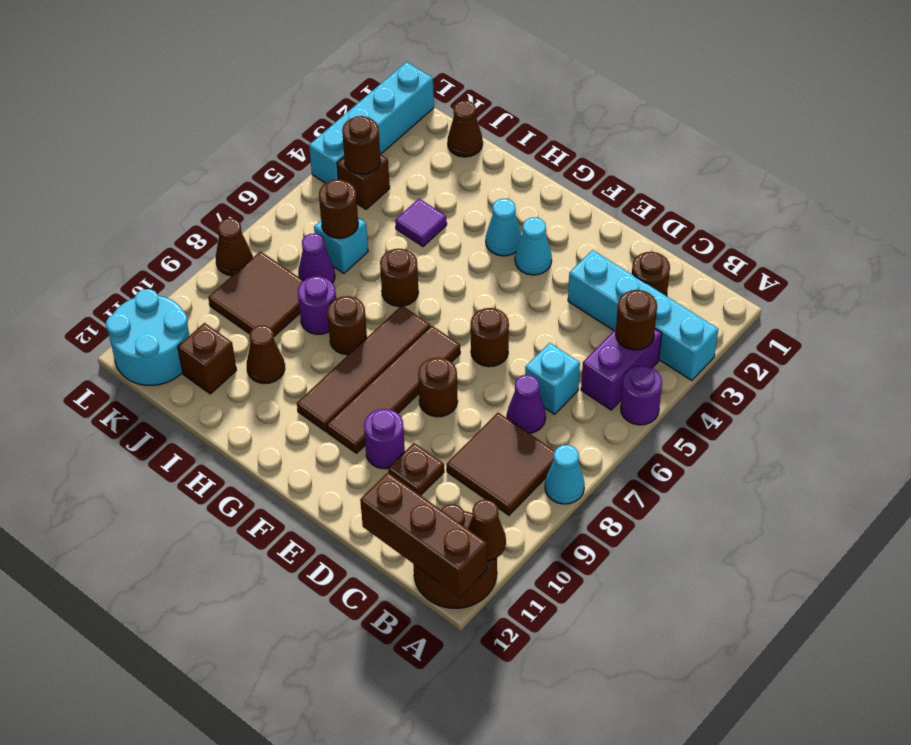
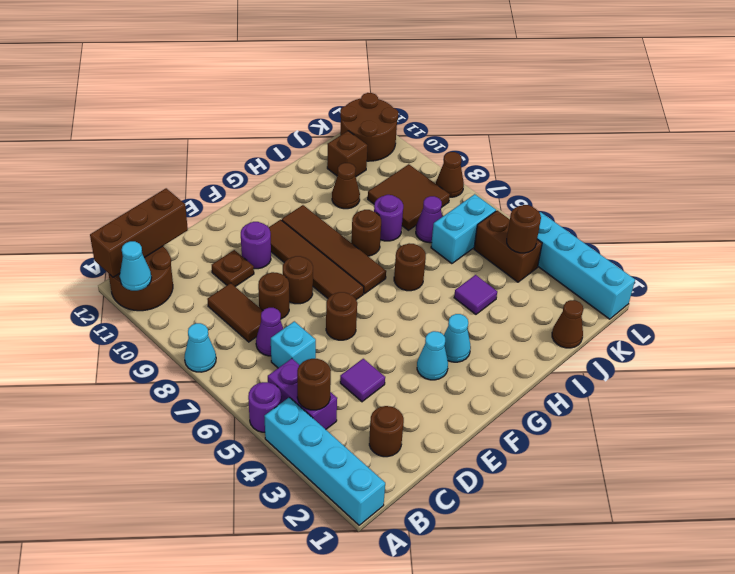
cyan brick A3:D3 level 1 -> cyan brick A1:A4 level 1
brown cone A11 level 2 -> cyan cone A11 level 2
brown tile B8:C9 level 1 -> brown tile C8:C9 level 1
none -> purple tile D4 level 1
cyan brick J6 level 1 -> cyan brick J6:K6 level 1
brown round brick J6 level 2 -> brown round brick D8 level 1
brown brick K4 level 1 -> brown brick K4:K5 level 1
cyan round brick K11:L12 level 1 -> brown round brick K11:L12 level 1

